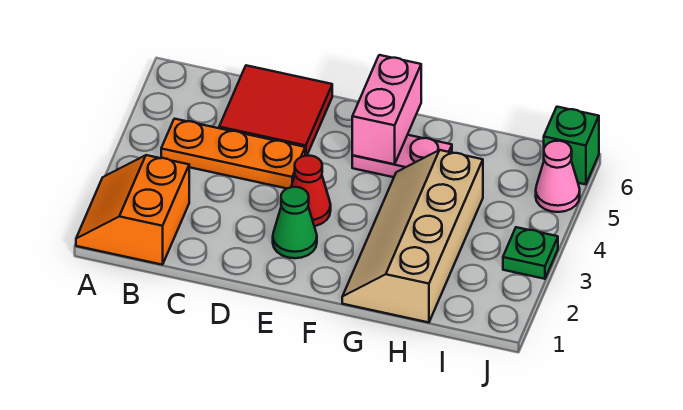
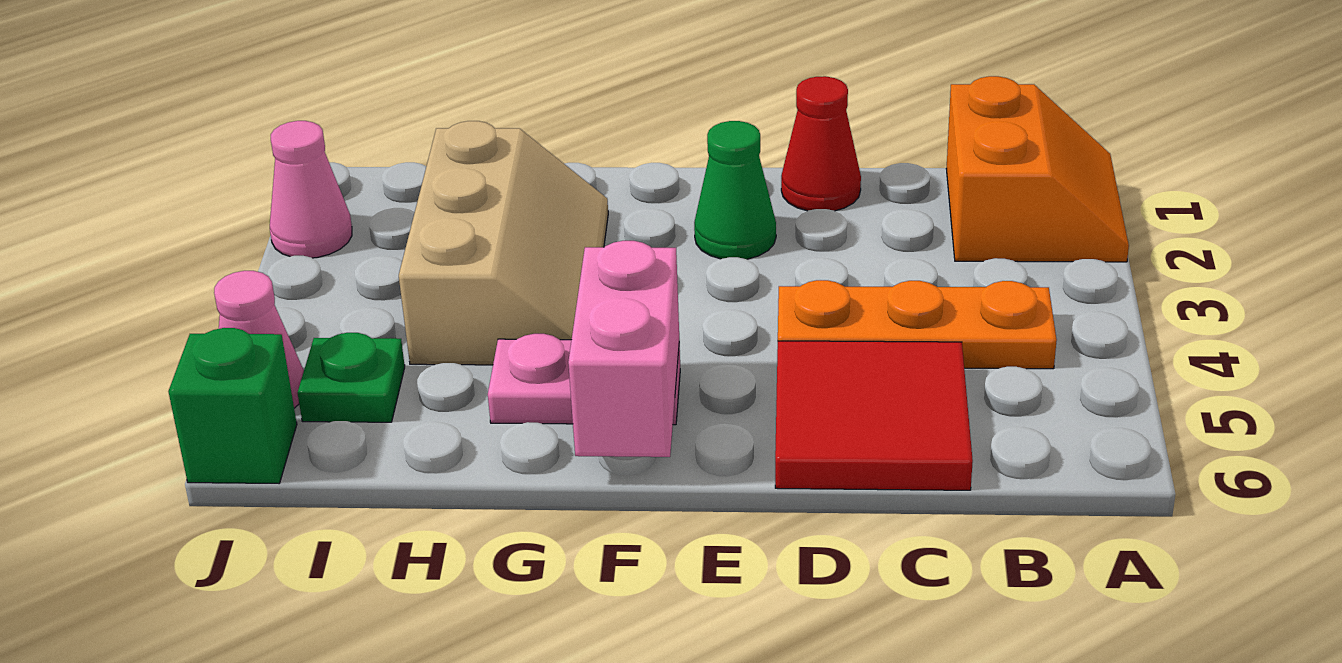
red cone E3 level 1 -> red cone D1 level 1
tan slope G1:H4 level 1 top H -> tan slope G2:H4 level 1 top H
none -> pink cone J2 level 1
green plate J3 level 1 -> green plate I5 level 1

